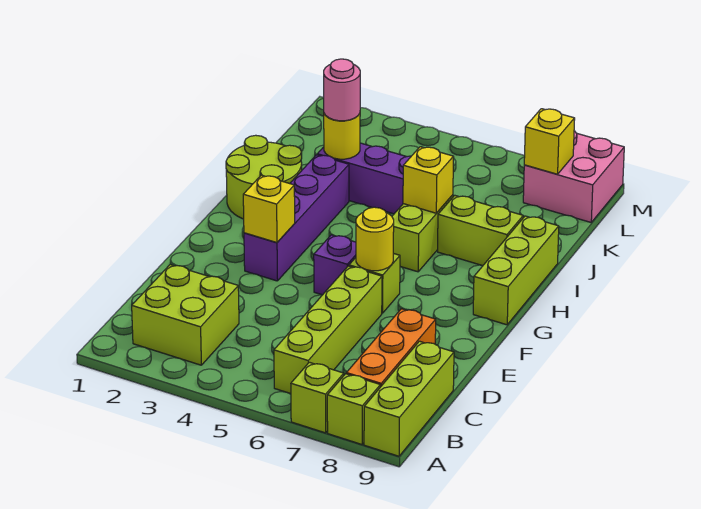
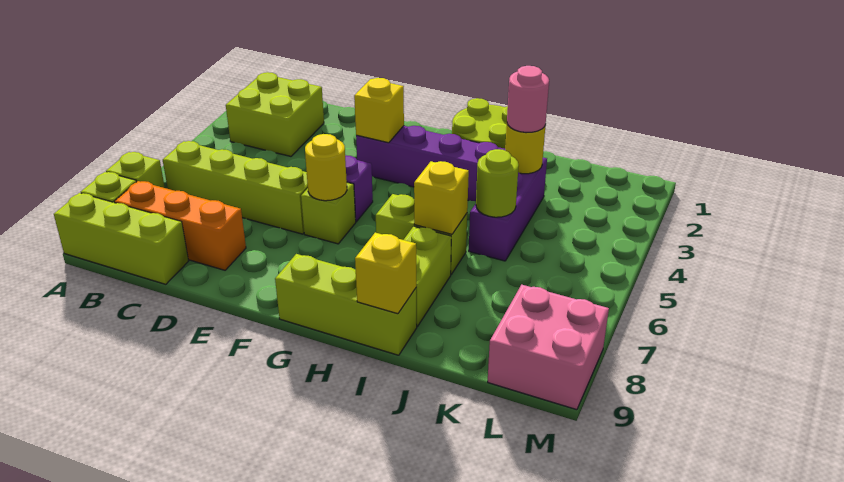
none -> lime round brick J5 level 2
yellow brick L8 level 2 -> yellow brick I9 level 2

